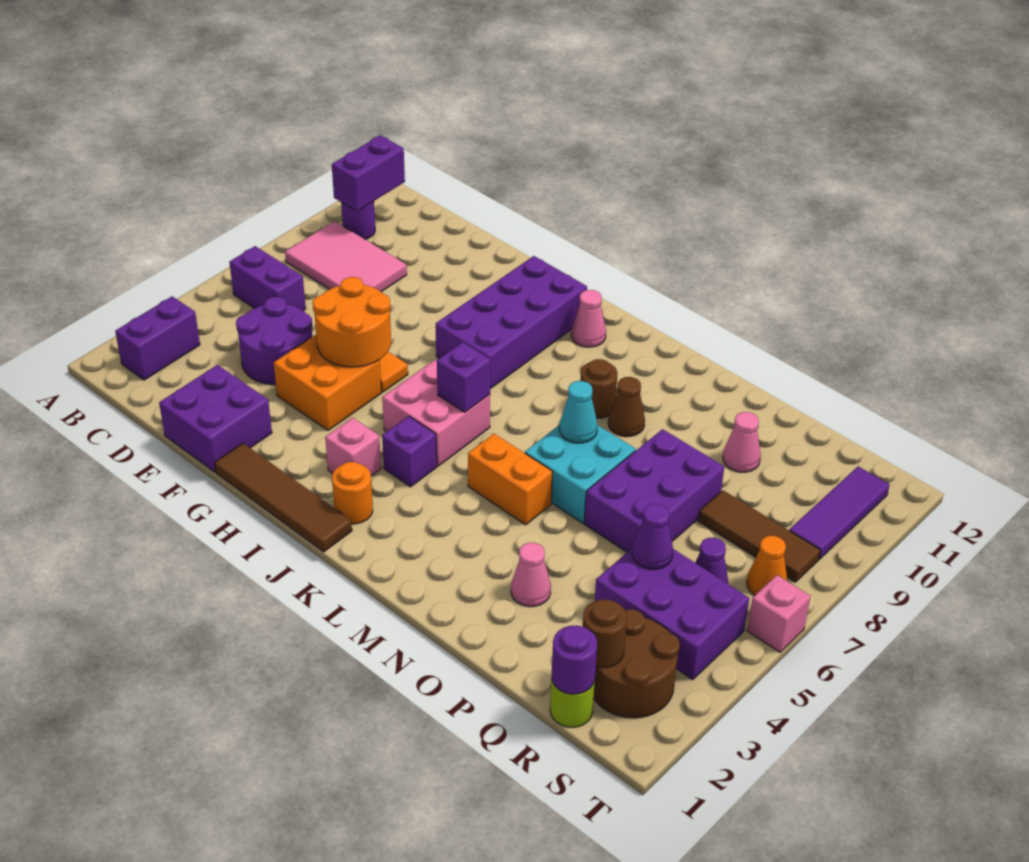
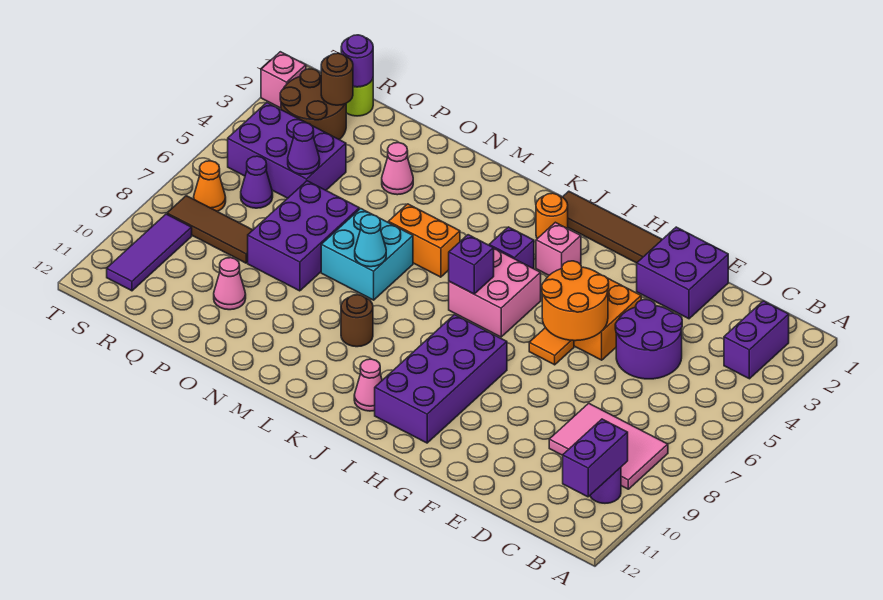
purple brick B6:C6 level 1 -> none
brown cone M9 level 1 -> none
pink brick T6 level 1 -> pink brick T2 level 1

